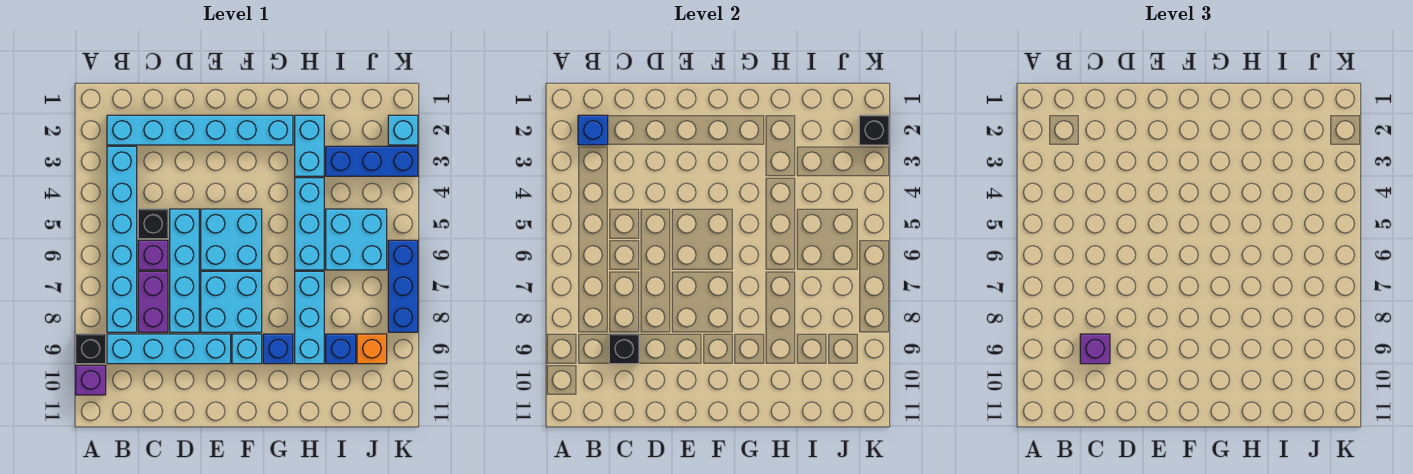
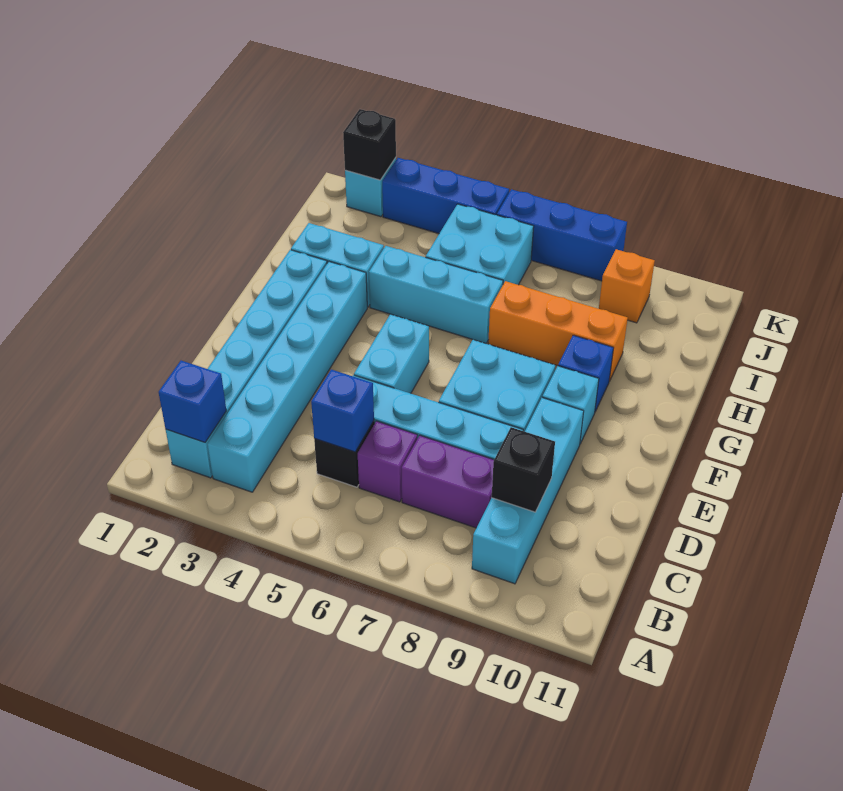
black brick A9 level 1 -> none
purple brick A10 level 1 -> none
cyan brick B3:B8 level 1 -> cyan brick B3:G3 level 1
purple brick C9 level 3 -> none
cyan brick E5:F6 level 1 -> cyan brick E5:F5 level 1
cyan brick H7:H9 level 1 -> orange brick H7:H9 level 1
blue brick I3:K3 level 1 -> blue brick K3:K5 level 1
blue brick I9 level 1 -> blue brick C5 level 2

